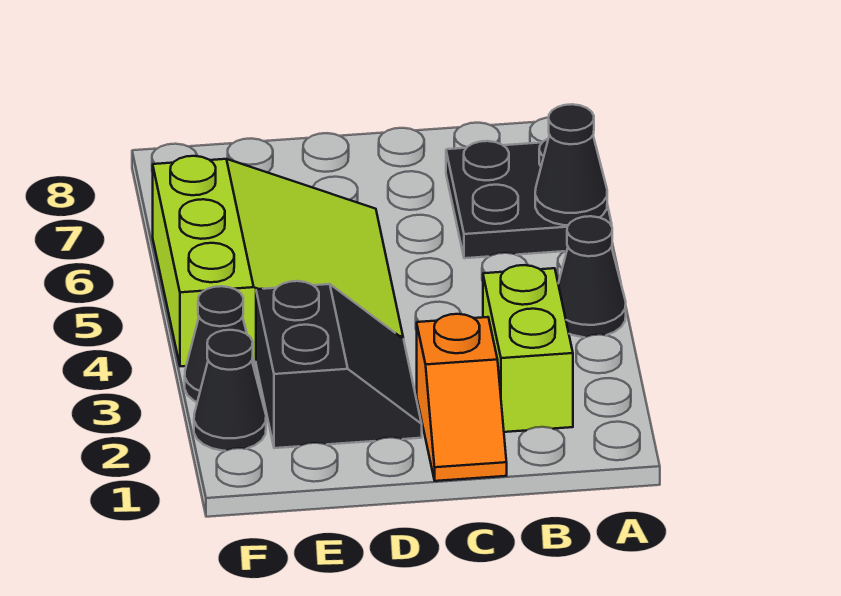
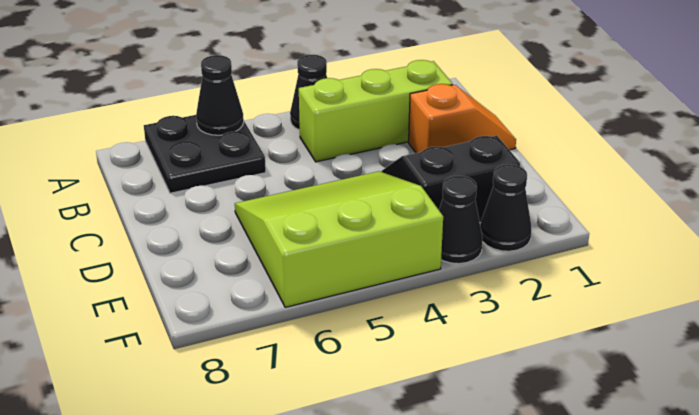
lime brick B2:B3 level 1 -> lime brick B2:B4 level 1

